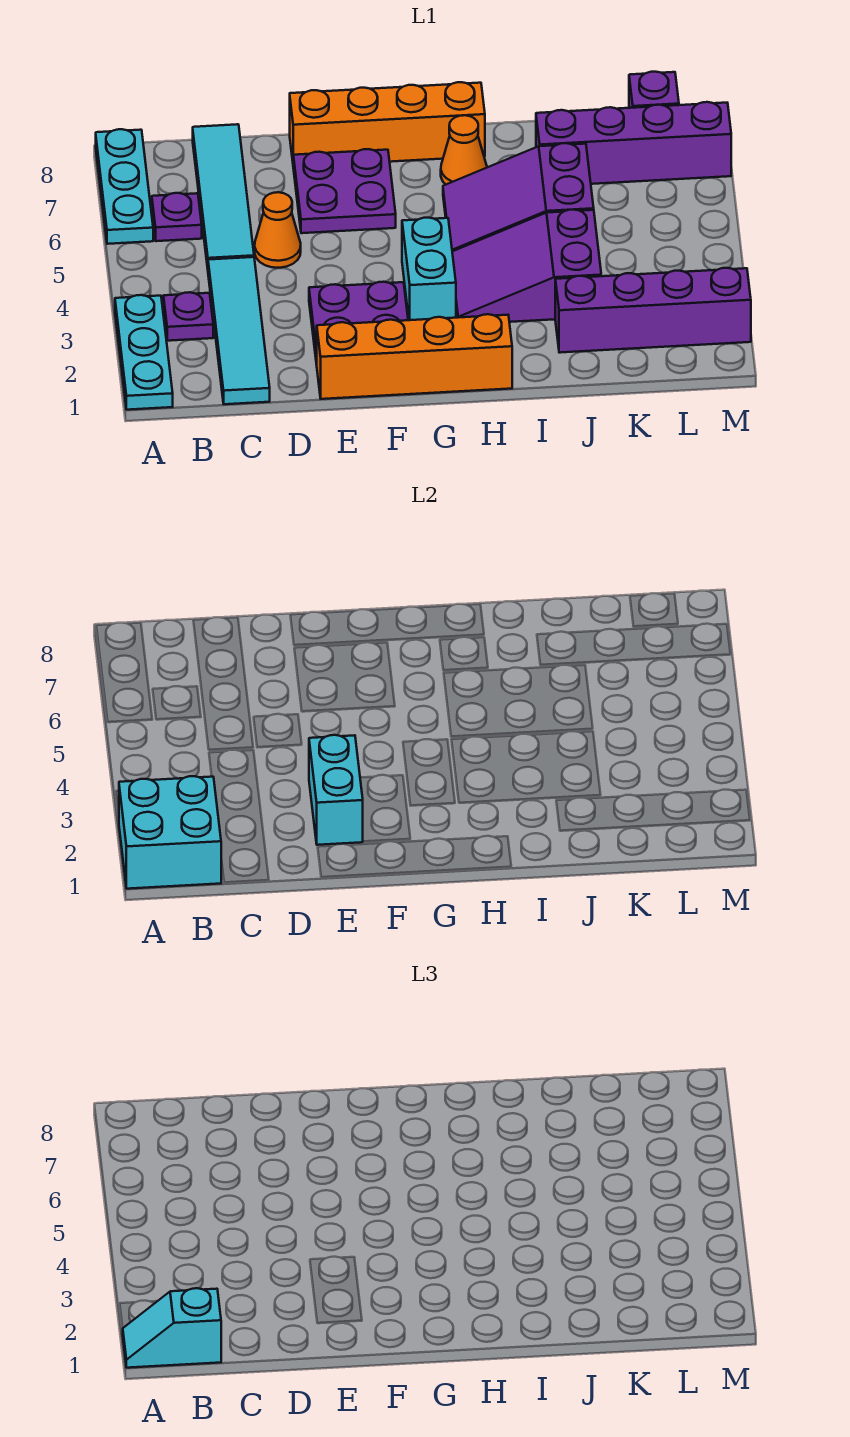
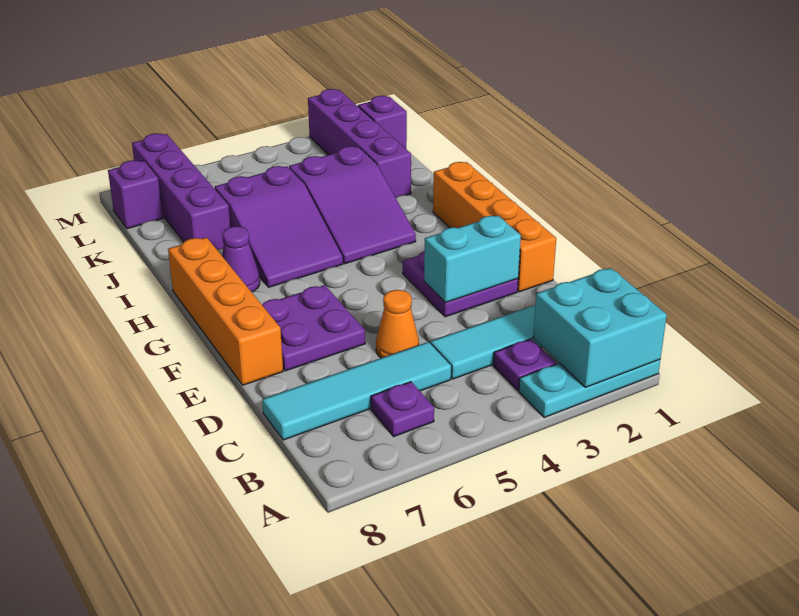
cyan slope A1:B1 level 3 top B -> none
cyan plate A6:A8 level 1 -> none
cyan brick G3:G4 level 1 -> none
orange cone H7 level 1 -> purple cone H7 level 1
none -> purple brick L1 level 1

